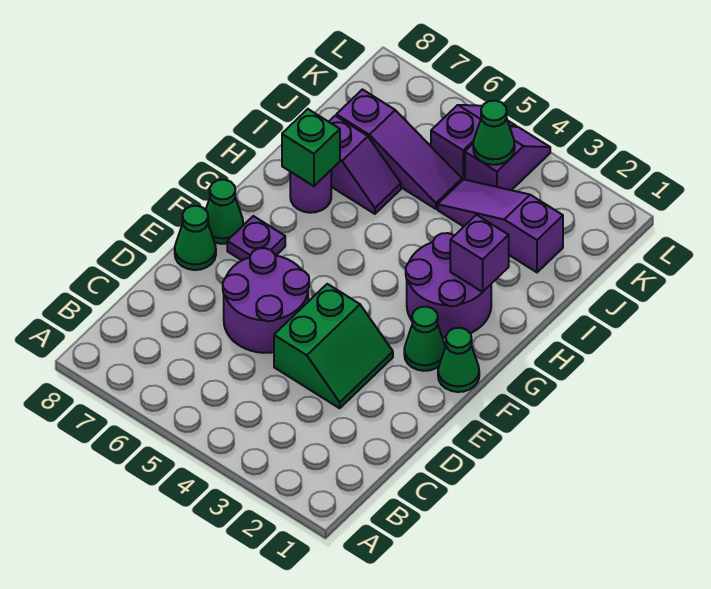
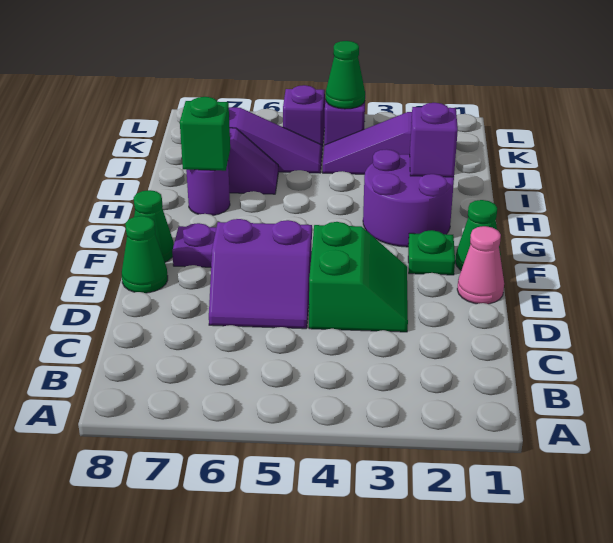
purple round brick D5:E6 level 1 -> purple slope D5:E6 level 1 top E
none -> pink cone E1 level 1
green cone F2 level 1 -> green plate F2 level 1

